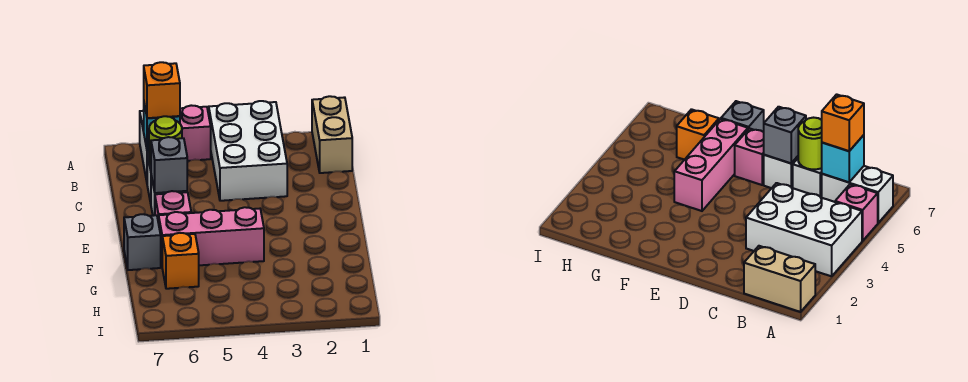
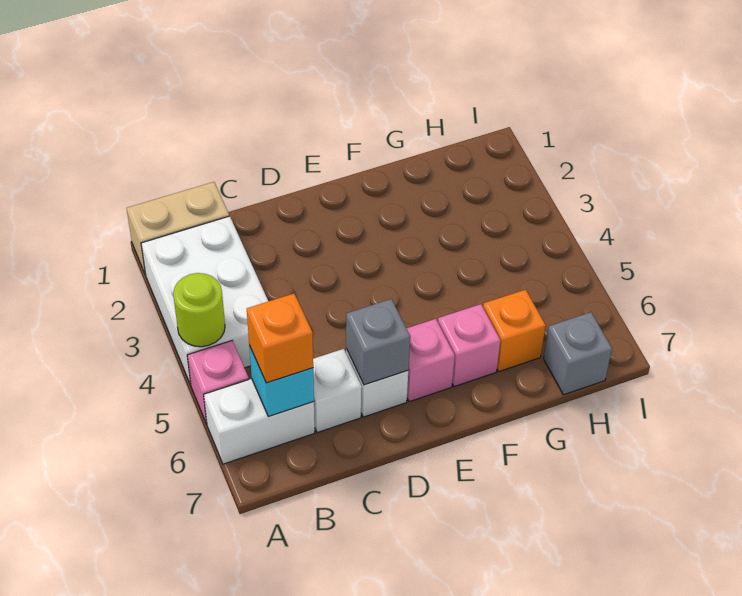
white brick A3:C4 level 1 -> white brick A2:B4 level 1
lime round brick C6 level 2 -> lime round brick A4 level 2
pink brick F4:F6 level 1 -> pink brick F6 level 1
grey brick F7 level 1 -> grey brick H7 level 1

